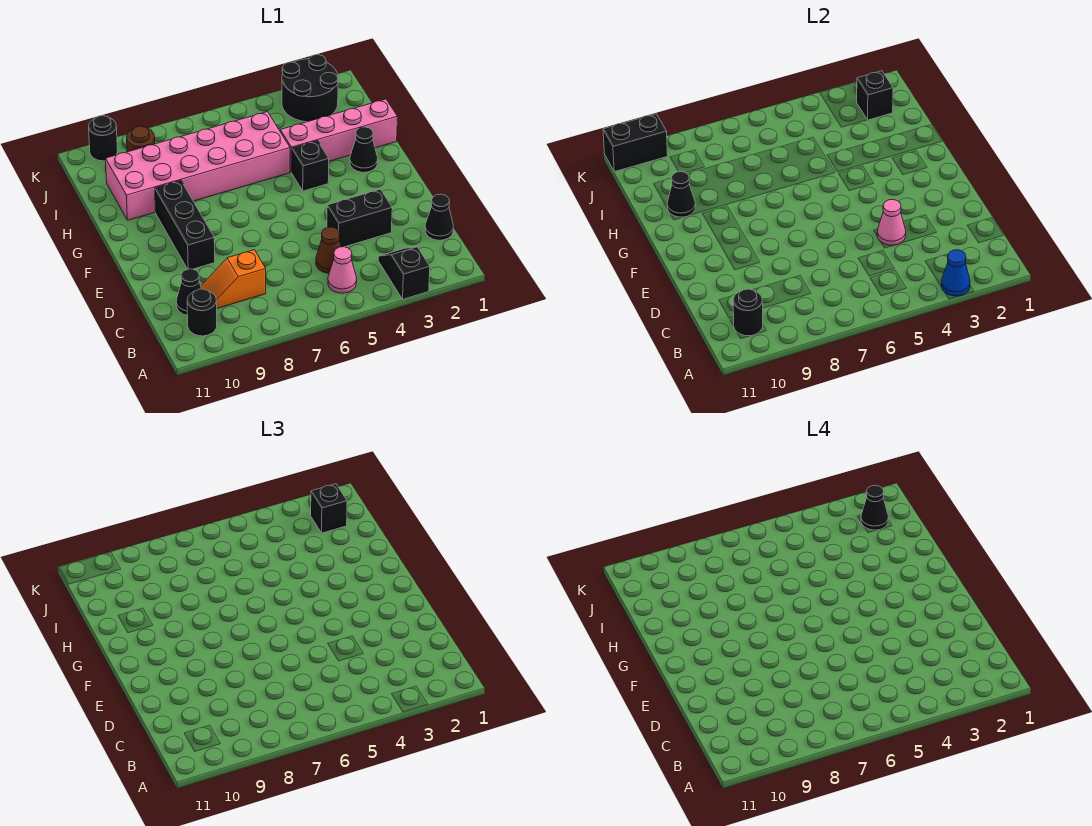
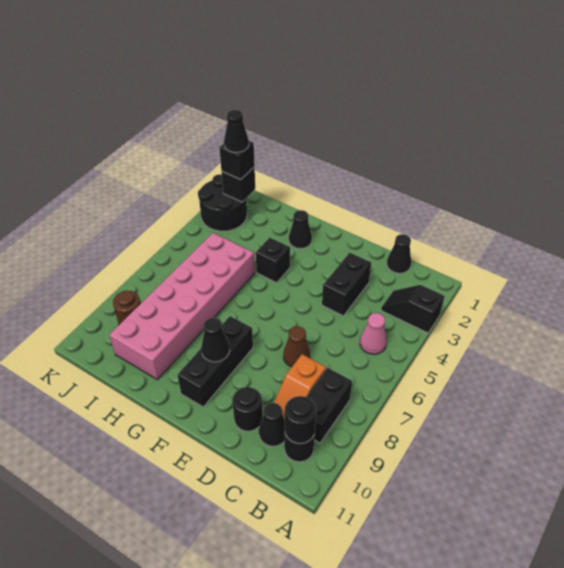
blue cone A3 level 2 -> none
brown cone C5 level 1 -> brown cone D7 level 1
pink cone D4 level 2 -> none
black brick E9:G9 level 1 -> black brick F8:F10 level 1
pink brick H1:H4 level 1 -> none
black cone H10 level 2 -> black cone F9 level 2
black round brick K10 level 1 -> black round brick D10 level 1
black brick K10:K11 level 2 -> black brick B8:B9 level 1

